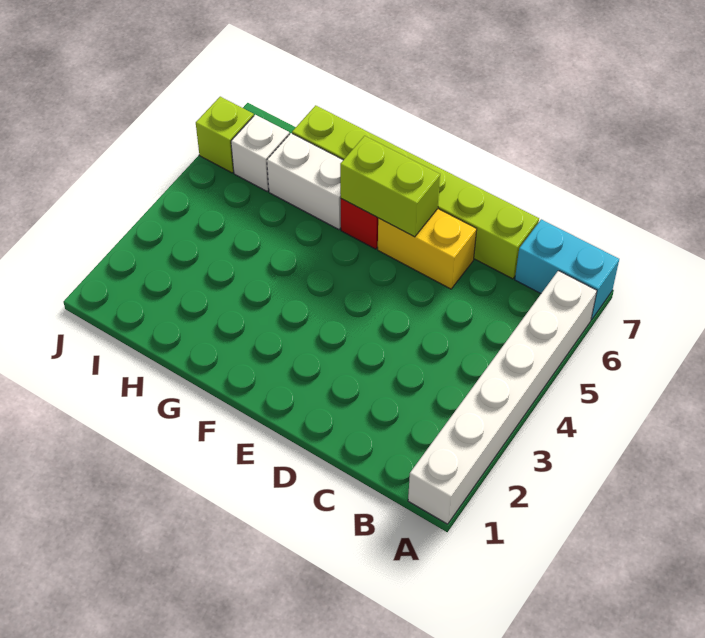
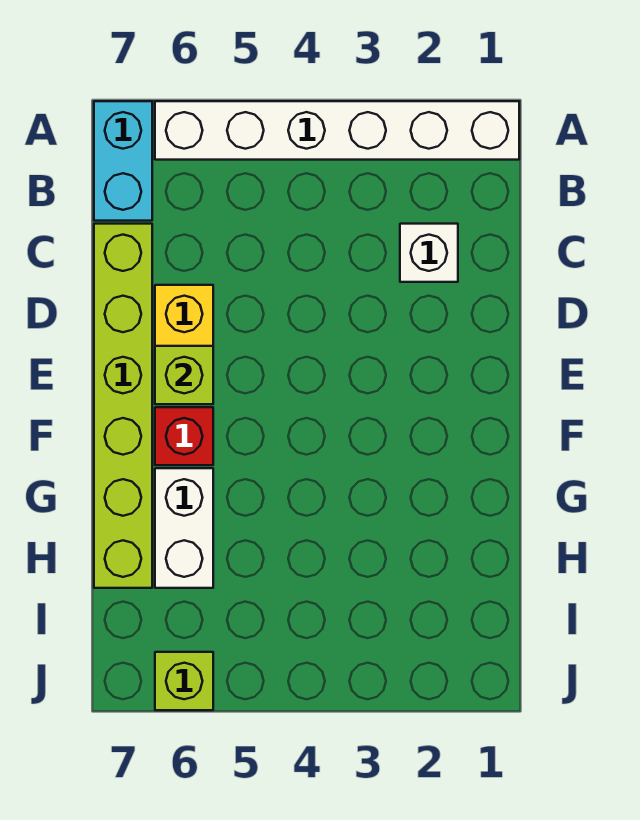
lime brick E6:F6 level 2 -> lime brick E6 level 2
white brick I6 level 1 -> white brick C2 level 1

